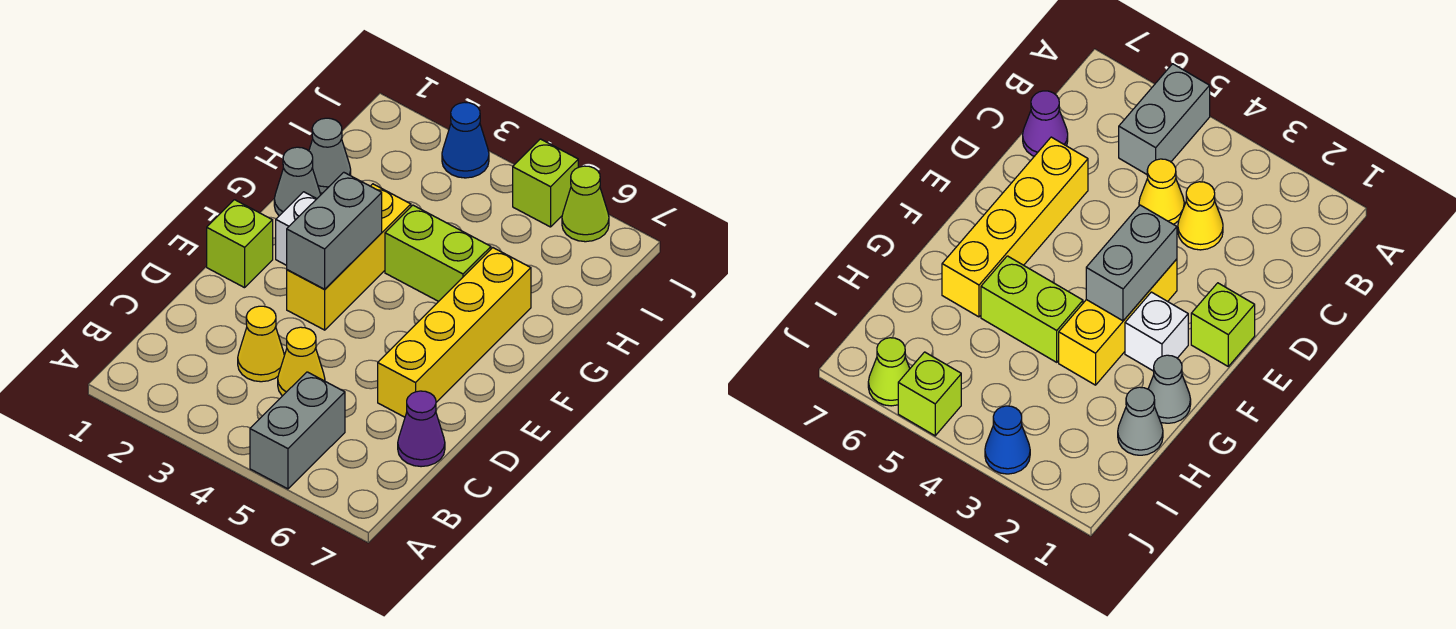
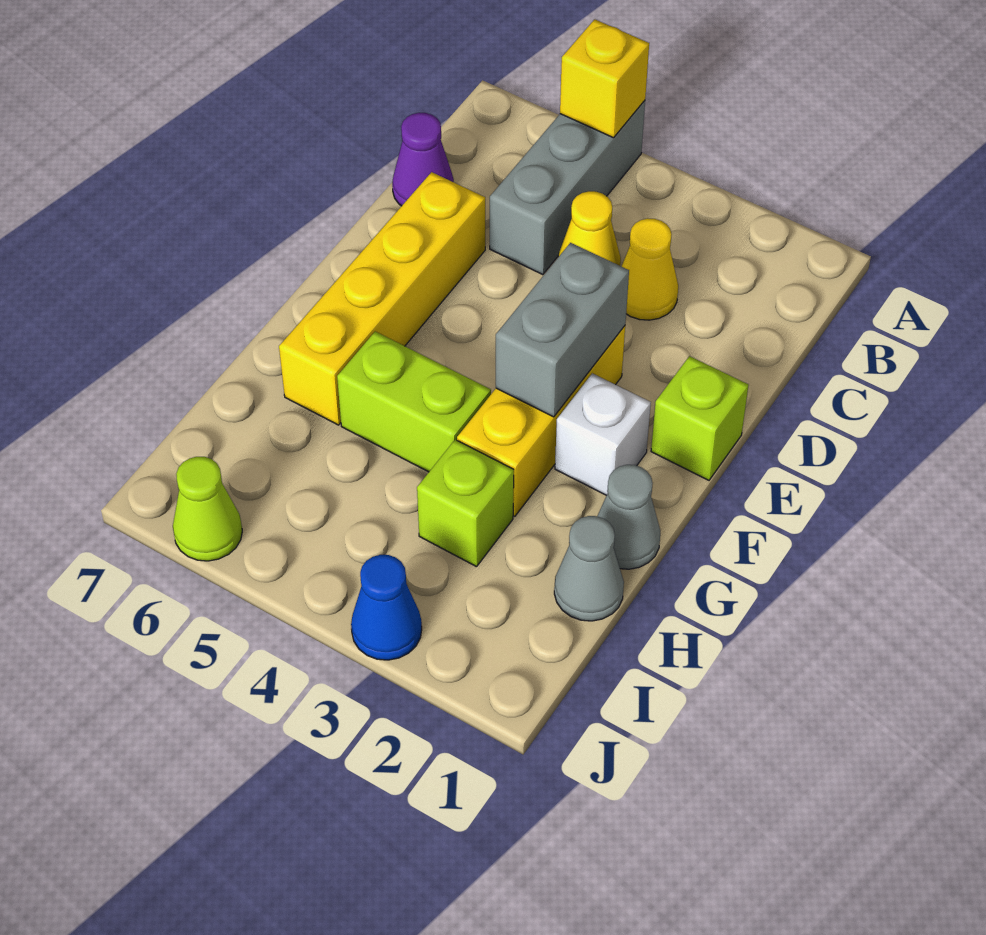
grey brick A5:B5 level 1 -> grey brick A5:C5 level 1
none -> yellow brick A5 level 2
lime brick J5 level 1 -> lime brick H3 level 1

